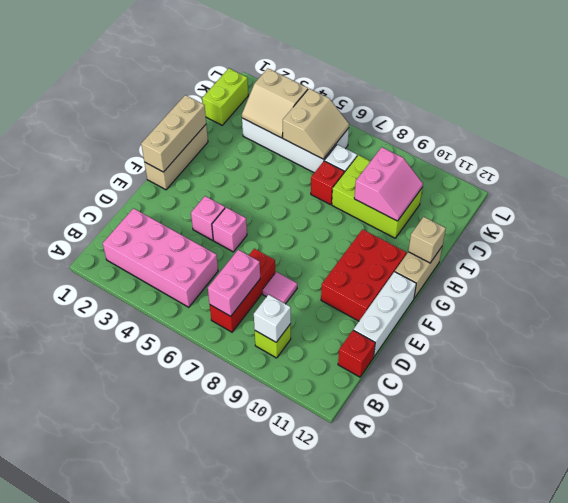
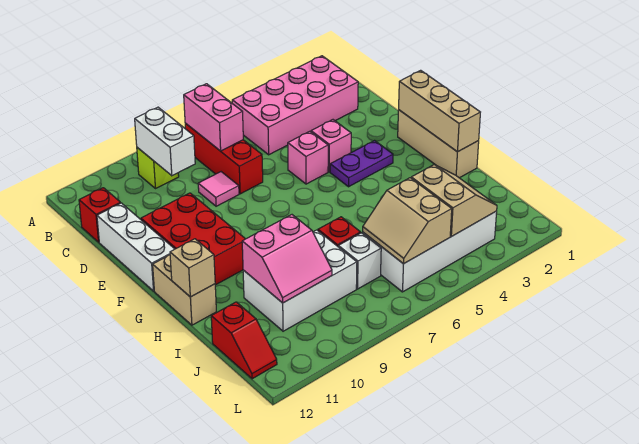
white brick B9 level 2 -> white brick B9:C9 level 2
none -> purple plate F3:F4 level 1
lime brick I8:J10 level 1 -> white brick I8:J10 level 1
pink slope I9:J10 level 2 top 9 -> pink slope I9:J10 level 2 top I
lime brick J1:K1 level 1 -> none
tan slope J3:K4 level 2 top K -> tan slope J3:K4 level 2 top 4
none -> red slope J12:K12 level 1 top J

